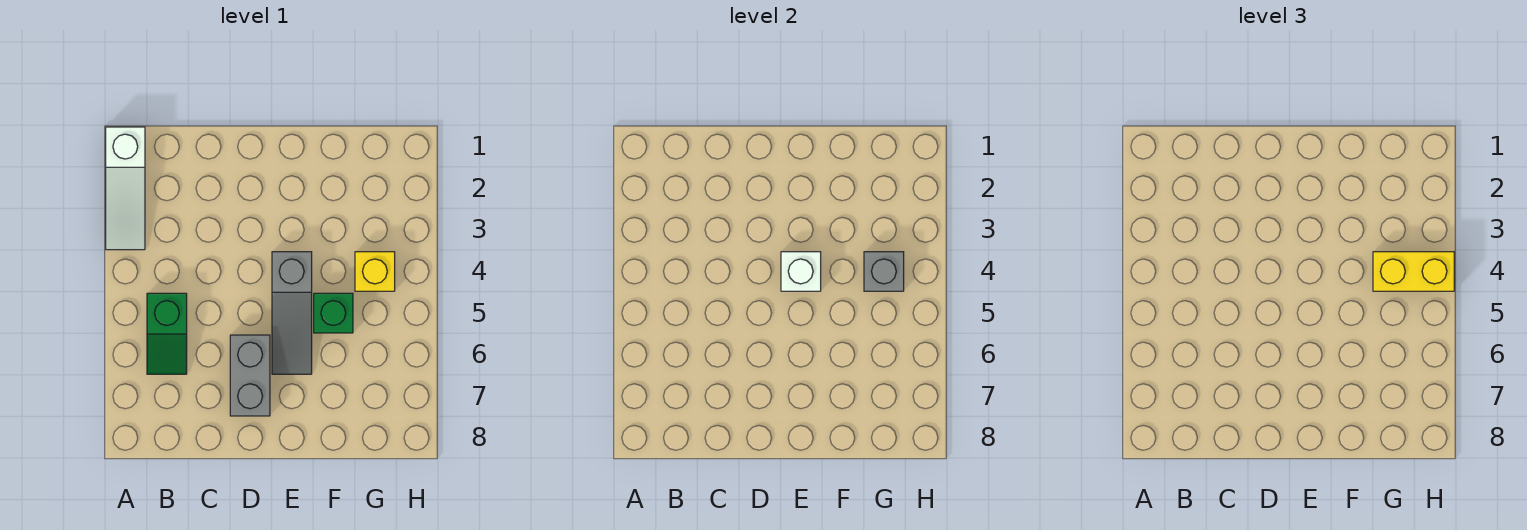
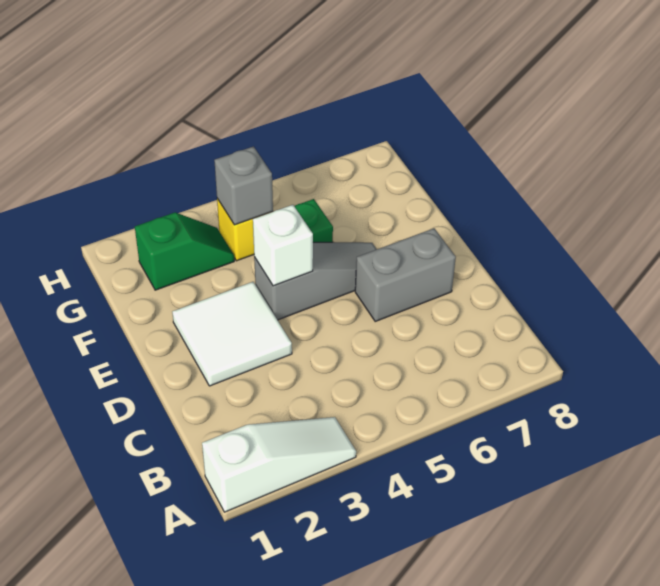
green slope B5:B6 level 1 top 5 -> green slope G2:G3 level 1 top 2
none -> white tile D2:E3 level 1
yellow brick G4:H4 level 3 -> none

